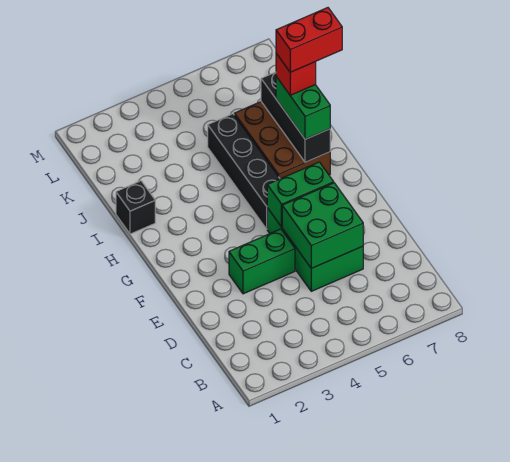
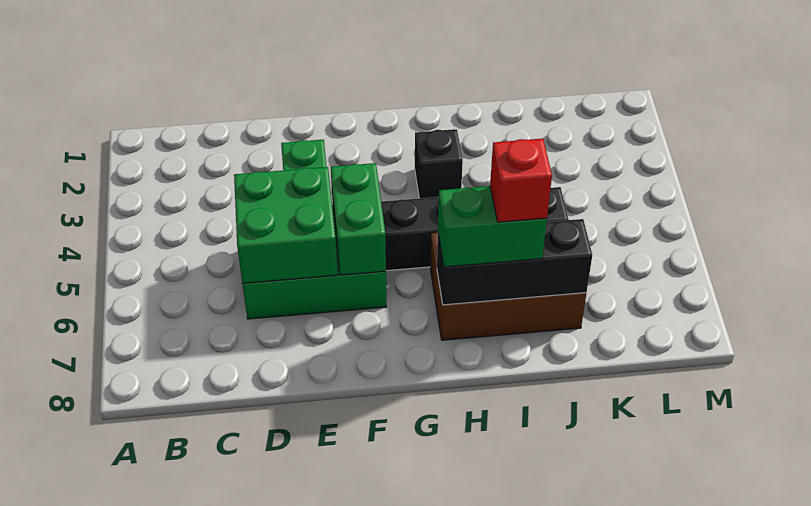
black brick I1 level 1 -> black brick H3 level 1
red brick I7:I8 level 5 -> none

